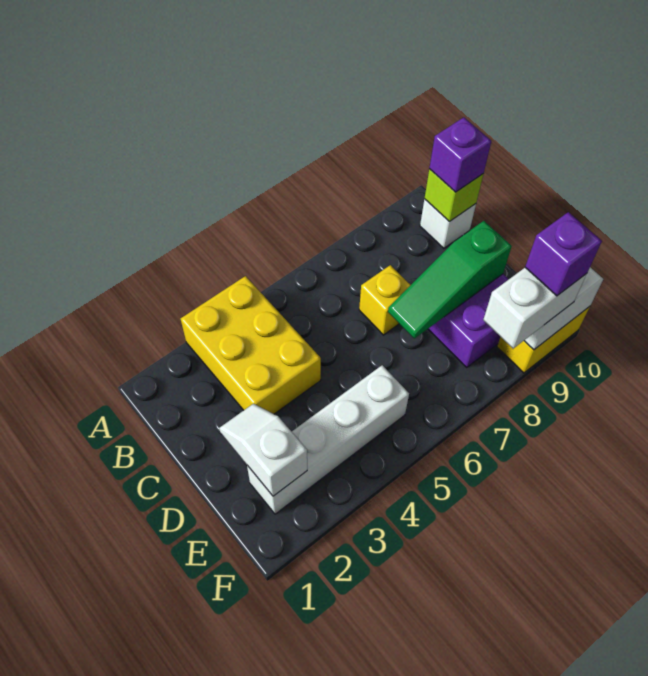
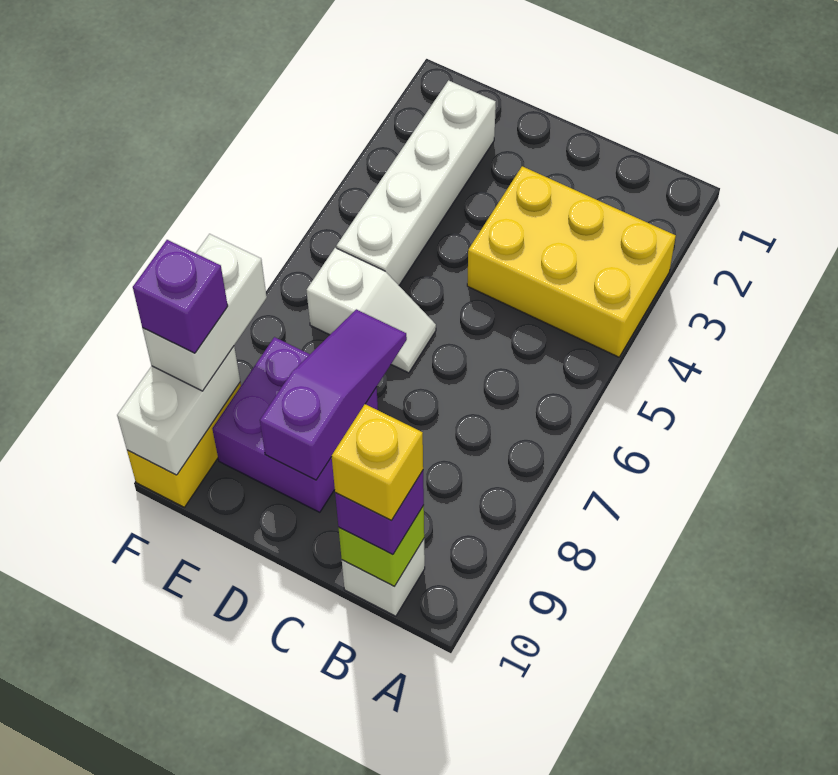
yellow brick C7 level 1 -> yellow brick B10 level 4
white slope D2:E2 level 2 top E -> white slope D6:E6 level 1 top E
green slope D7:D9 level 2 top 9 -> purple slope D7:D9 level 2 top 9

